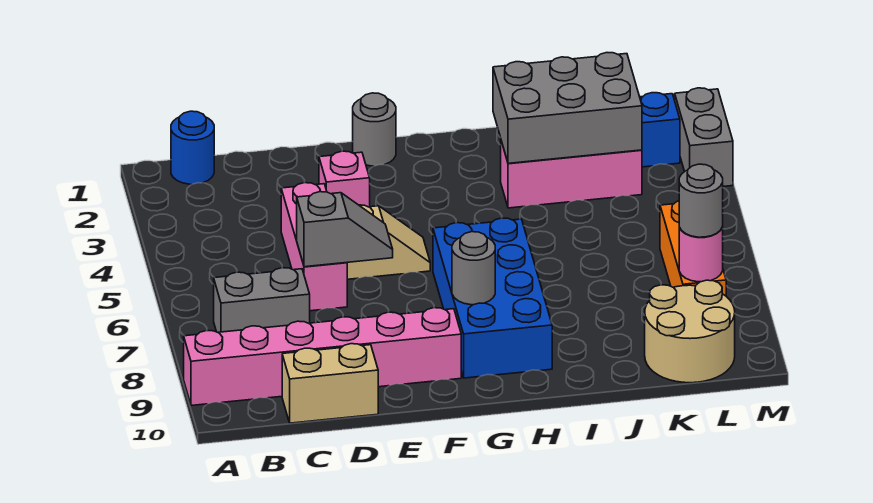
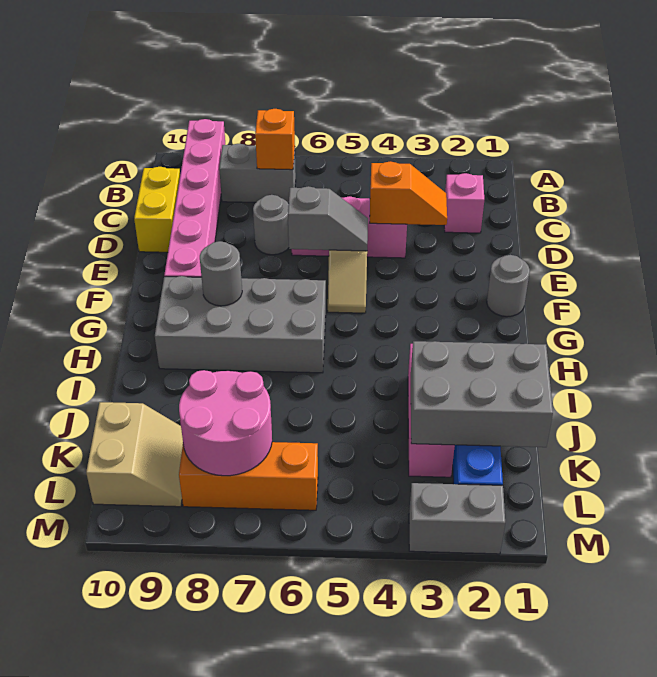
blue round brick B1 level 1 -> none
grey brick B7:C7 level 1 -> grey brick B7:B8 level 1
none -> orange brick B7 level 2
tan brick C10:D10 level 1 -> yellow brick C10:D10 level 1
none -> orange slope D3:D4 level 2 top 4
grey slope D6:E6 level 2 top D -> grey slope E5:E6 level 2 top 6
pink brick E3 level 1 -> pink brick C2 level 1
blue brick G6:H9 level 1 -> grey brick G6:H9 level 1
grey brick I2:K3 level 2 -> grey brick J1:K3 level 2
tan round brick K9:L10 level 1 -> tan slope K9:L10 level 1 top 10
pink round brick L8 level 2 -> pink round brick K7:L8 level 2
grey round brick L8 level 3 -> grey round brick D7 level 1

